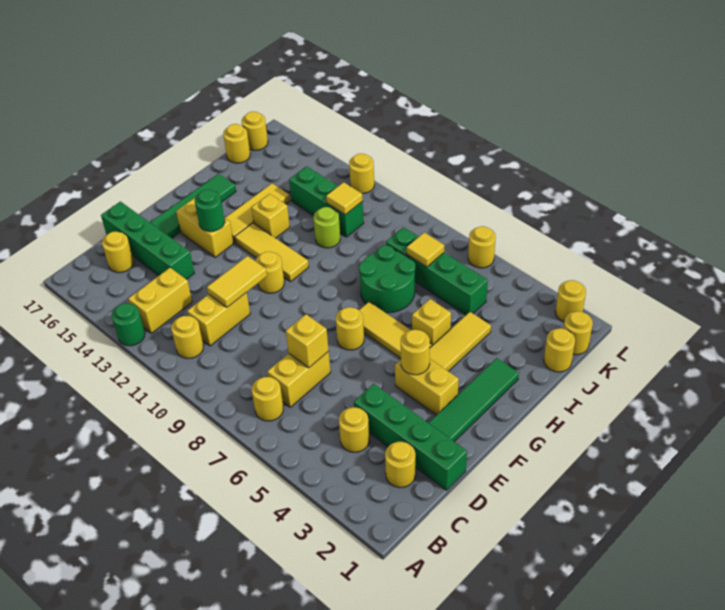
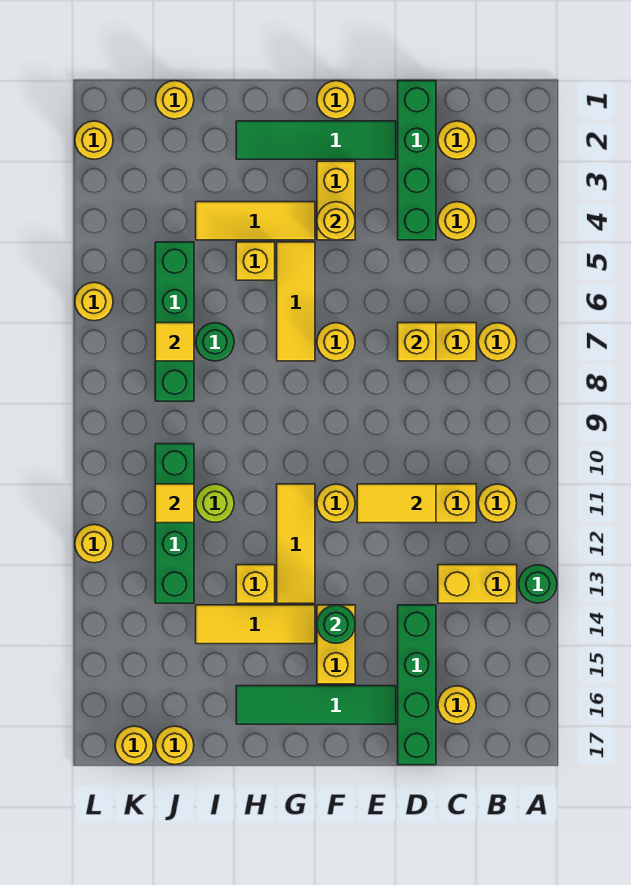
green round brick H7:I8 level 1 -> green round brick I7 level 1
green brick J11:J13 level 1 -> green brick J10:J13 level 1
yellow round brick K1 level 1 -> yellow round brick F1 level 1

